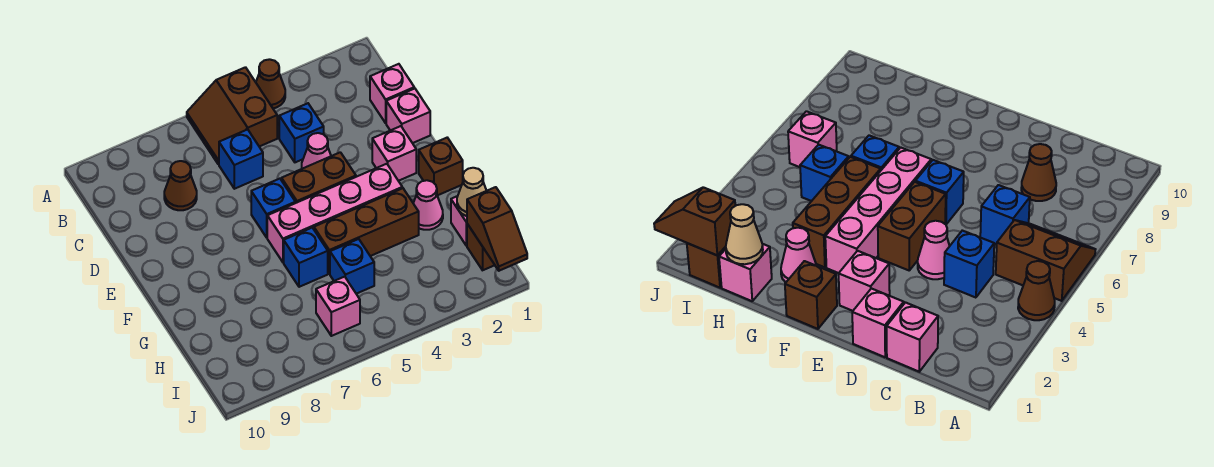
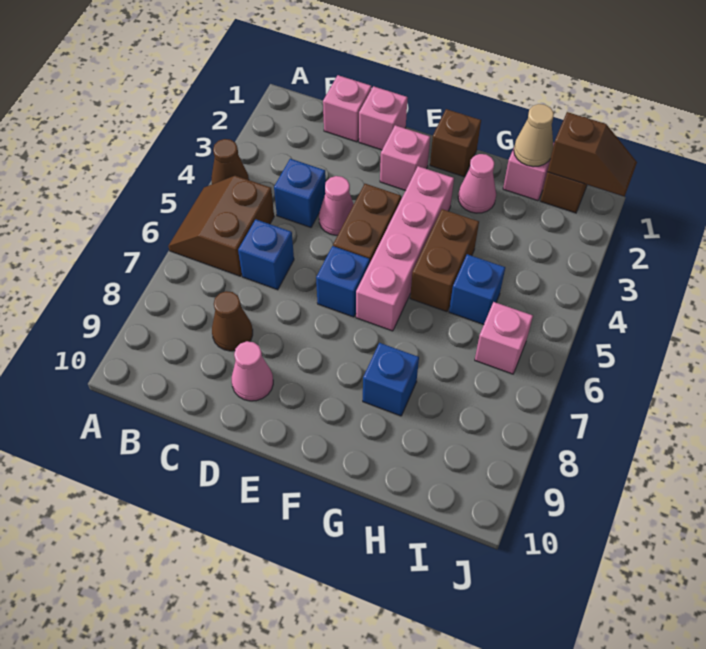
brown slope A5:B6 level 1 top 5 -> brown slope A5:B6 level 1 top B
none -> pink cone D9 level 1
brown brick G3:G5 level 1 -> brown brick G4:G5 level 1
blue brick G6 level 1 -> blue brick G8 level 1

